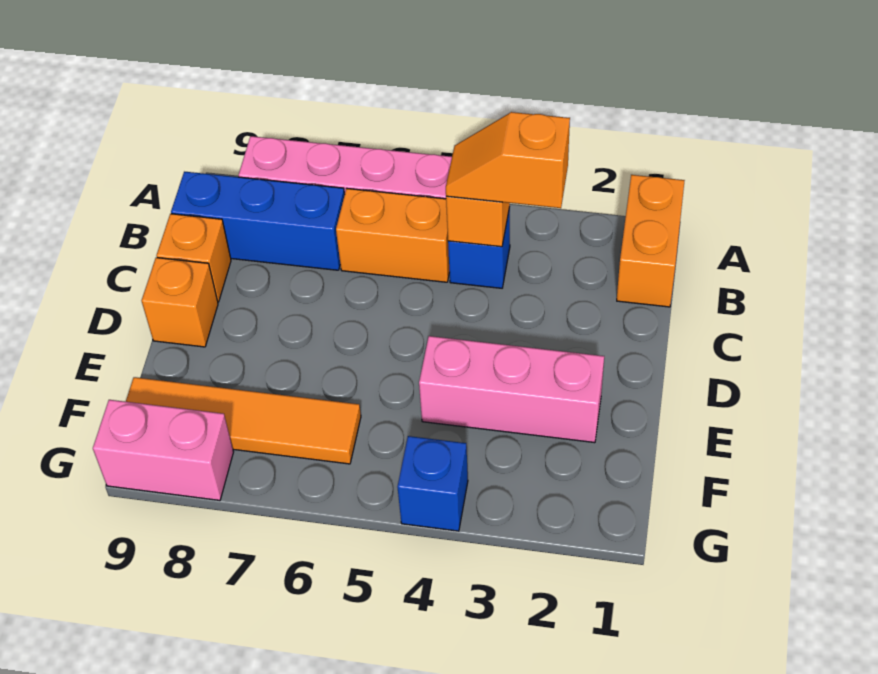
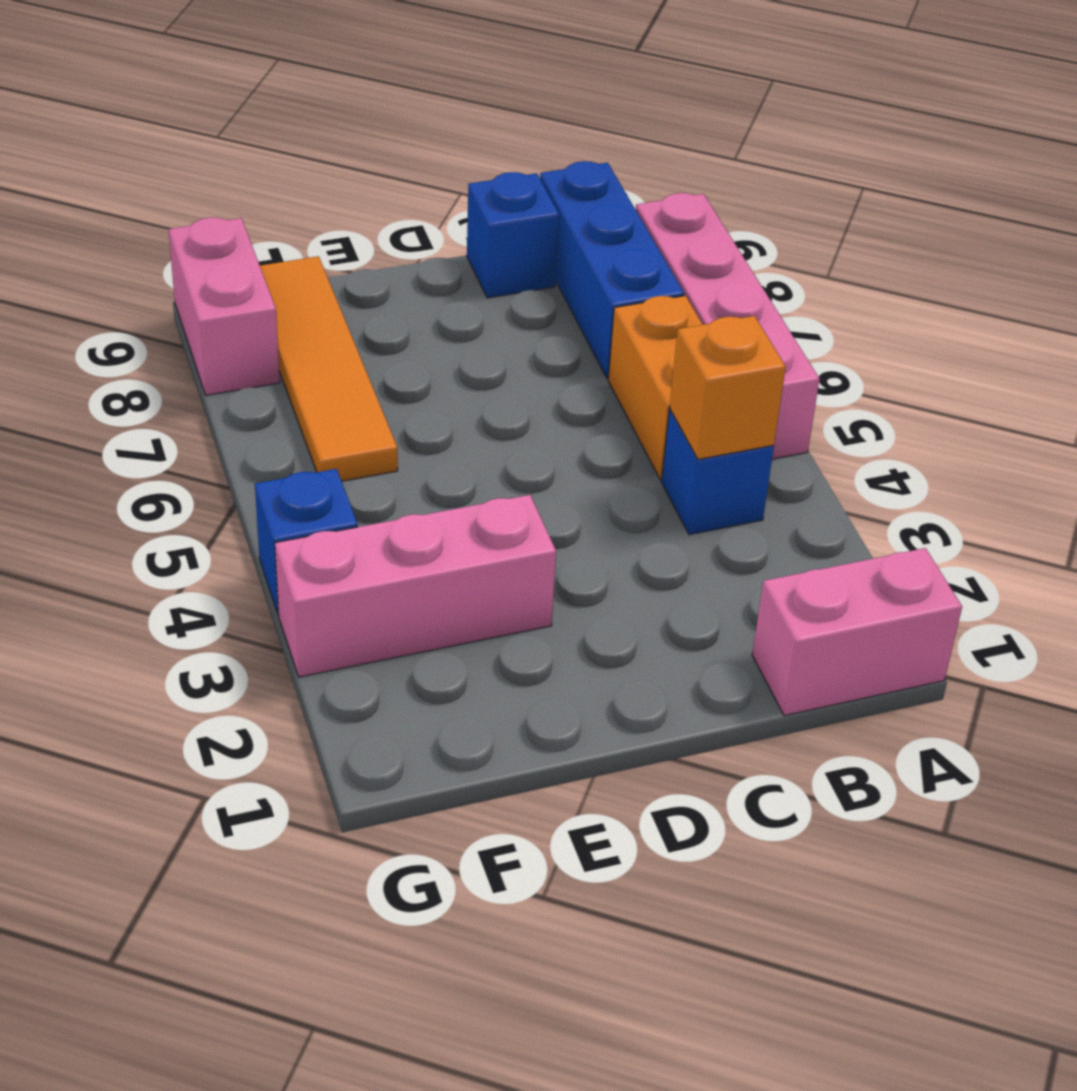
orange brick A1:B1 level 1 -> pink brick A1:B1 level 1
orange slope B3:B4 level 3 top 3 -> none
orange brick C9 level 1 -> blue brick C9 level 1
orange brick D9 level 1 -> none
pink brick E2:E4 level 1 -> pink brick E3:G3 level 1

